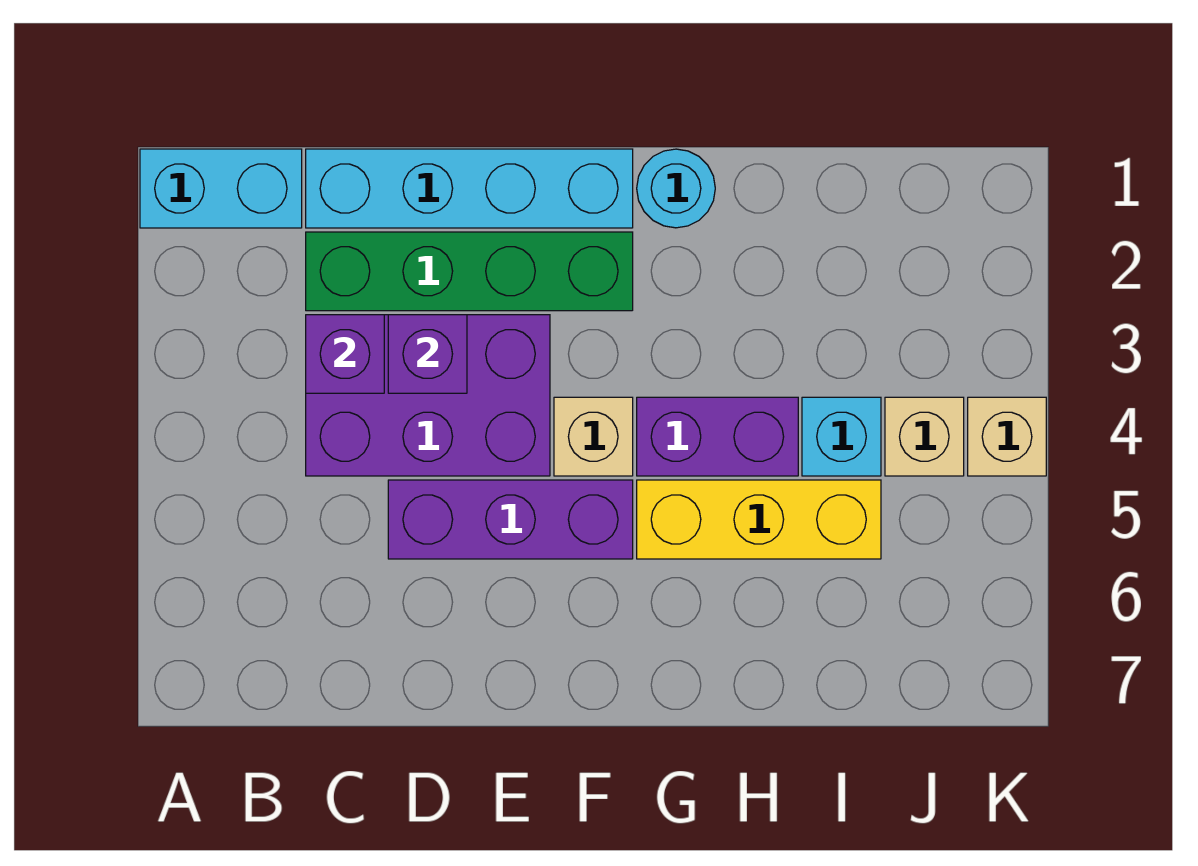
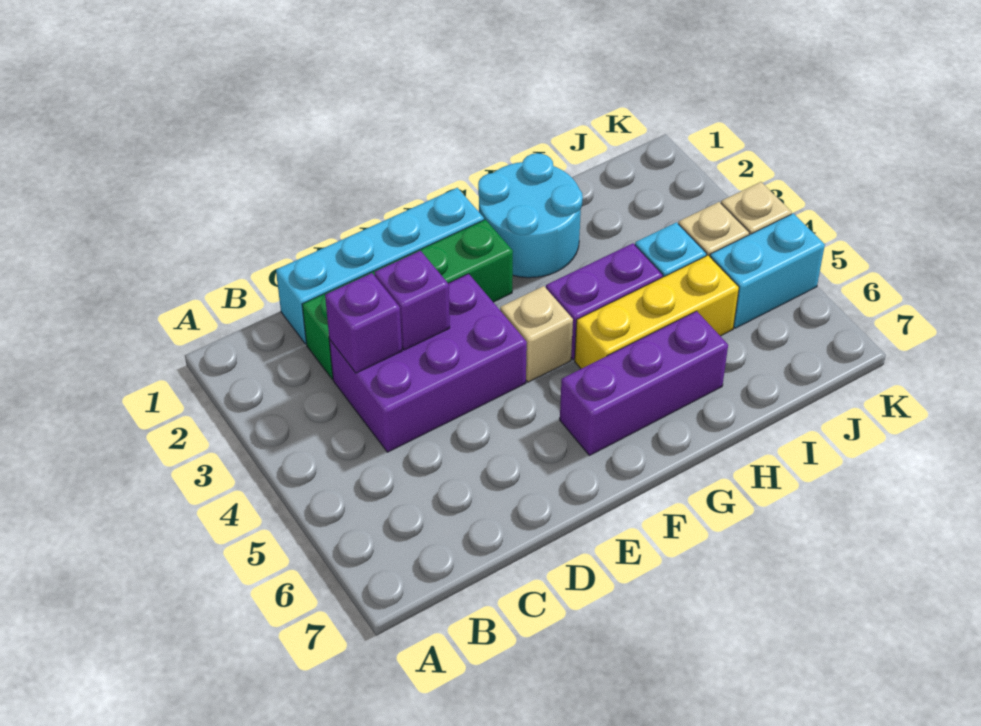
cyan brick A1:B1 level 1 -> cyan brick J5:K5 level 1
purple brick D5:F5 level 1 -> purple brick F6:H6 level 1
cyan round brick G1 level 1 -> cyan round brick G1:H2 level 1

